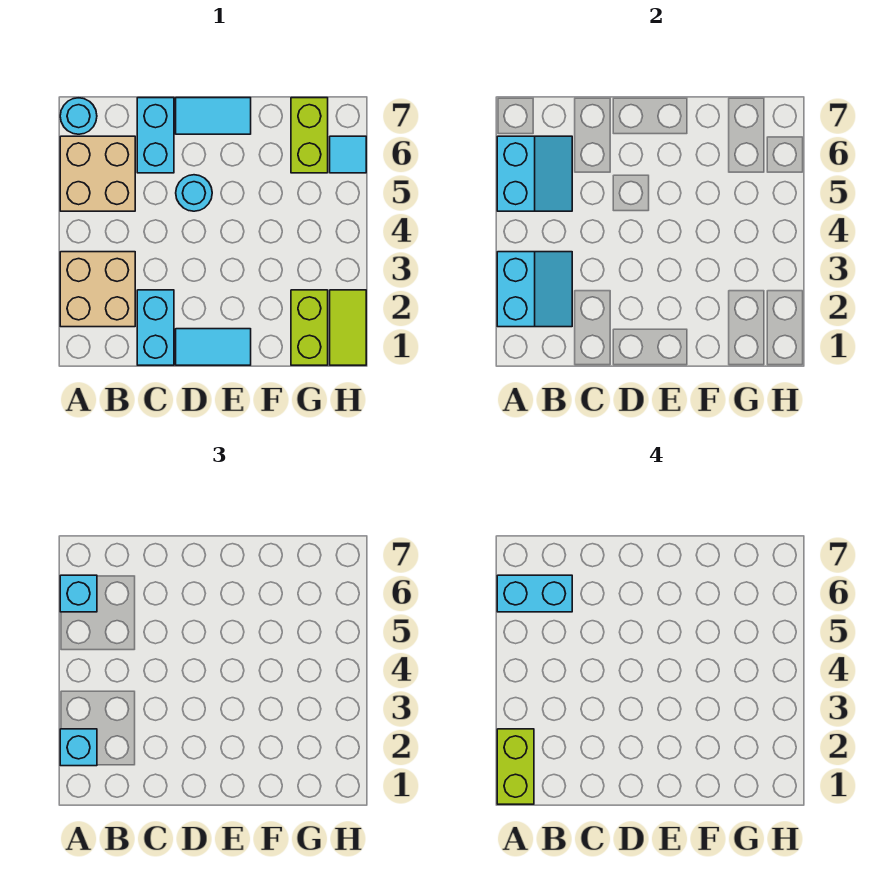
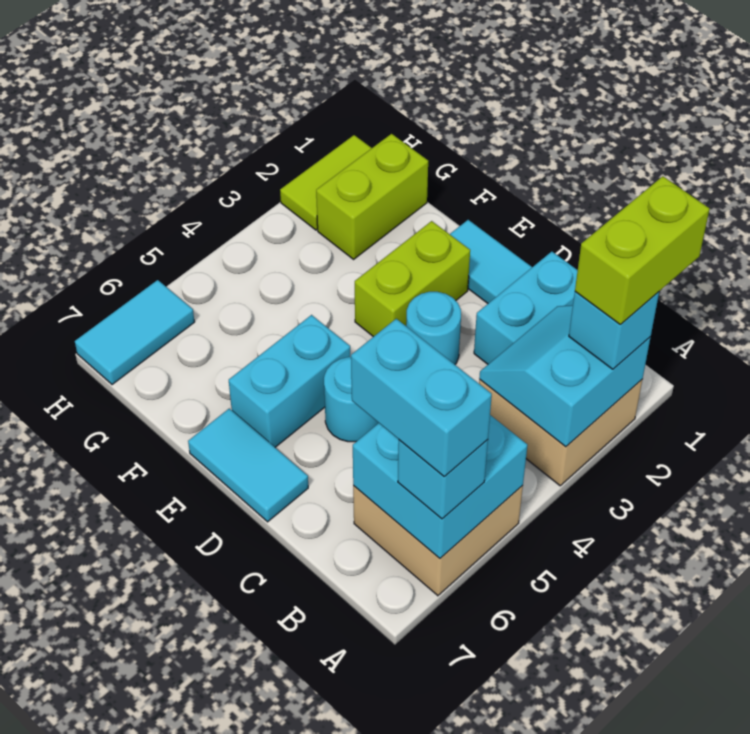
cyan slope A5:B6 level 2 top A -> cyan brick A5:B6 level 2
cyan round brick A7 level 1 -> cyan round brick D3 level 1
cyan brick C6:C7 level 1 -> cyan brick E5:E6 level 1
lime brick G6:G7 level 1 -> lime brick E2:E3 level 1
cyan tile H6 level 1 -> cyan tile H6:H7 level 1

